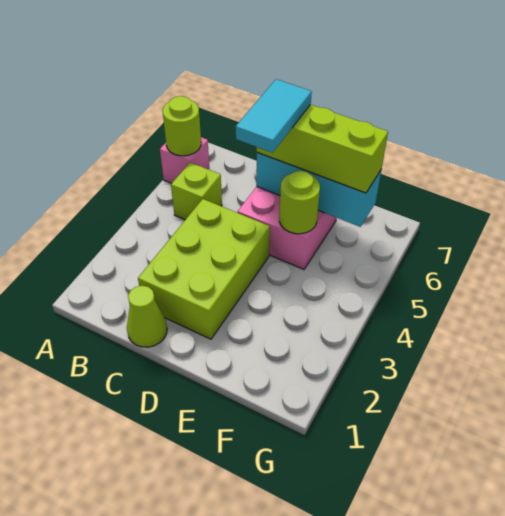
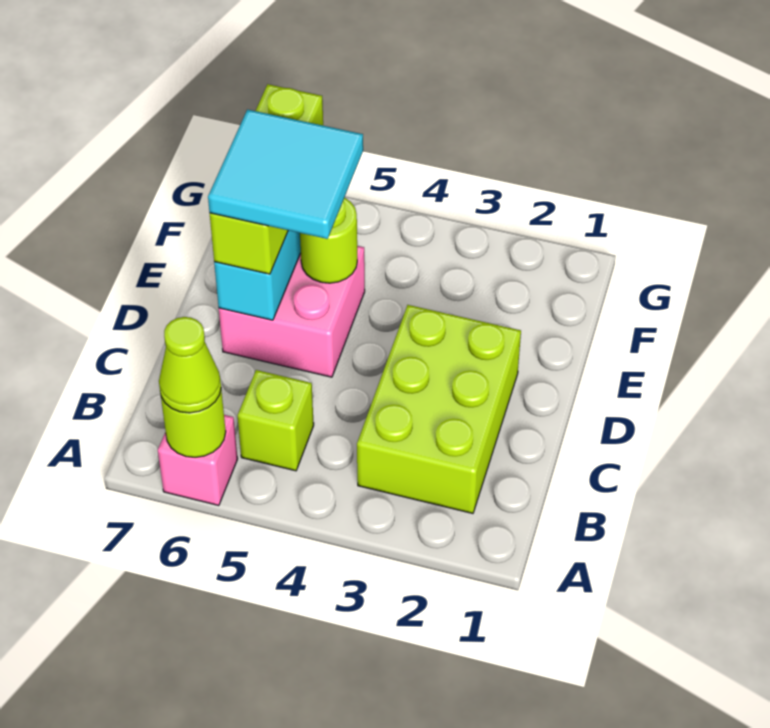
lime cone C1 level 1 -> lime cone A6 level 3
lime brick C2:D4 level 1 -> lime brick B2:D3 level 1
cyan tile D5:D6 level 4 -> cyan tile D5:E6 level 4

